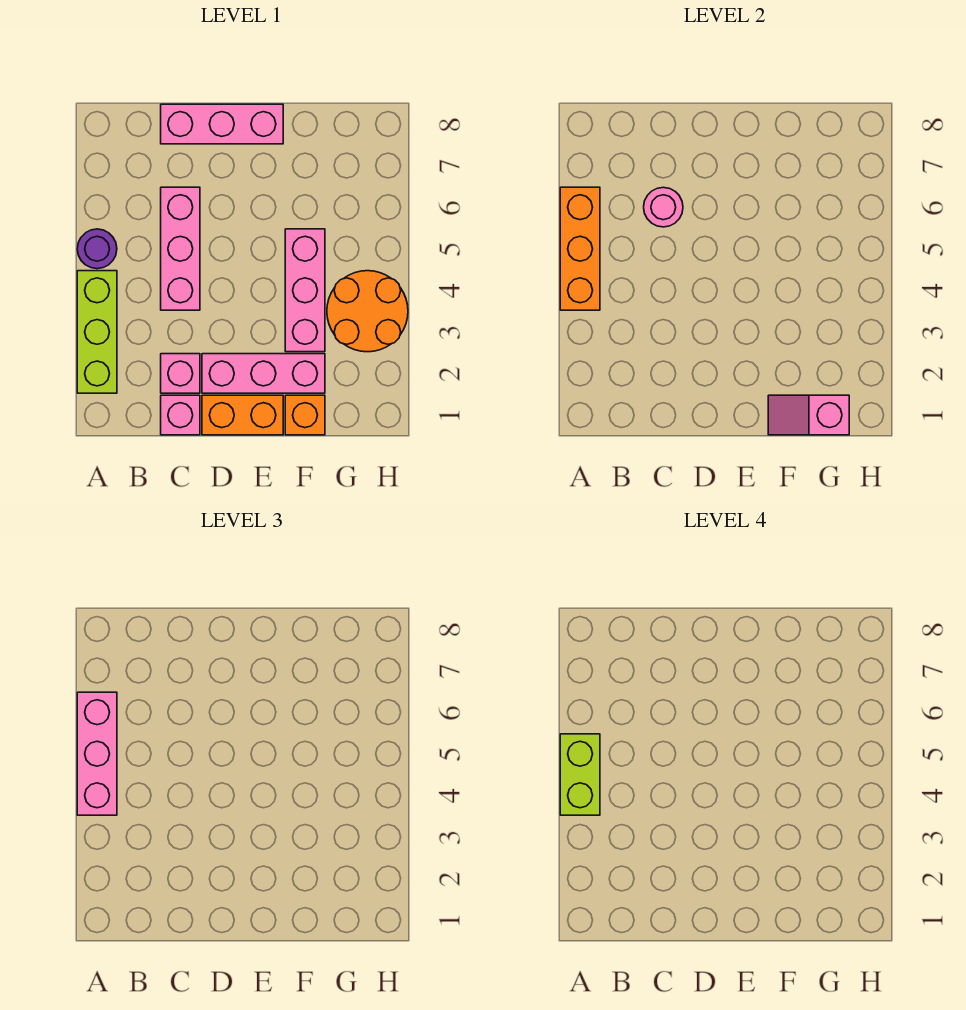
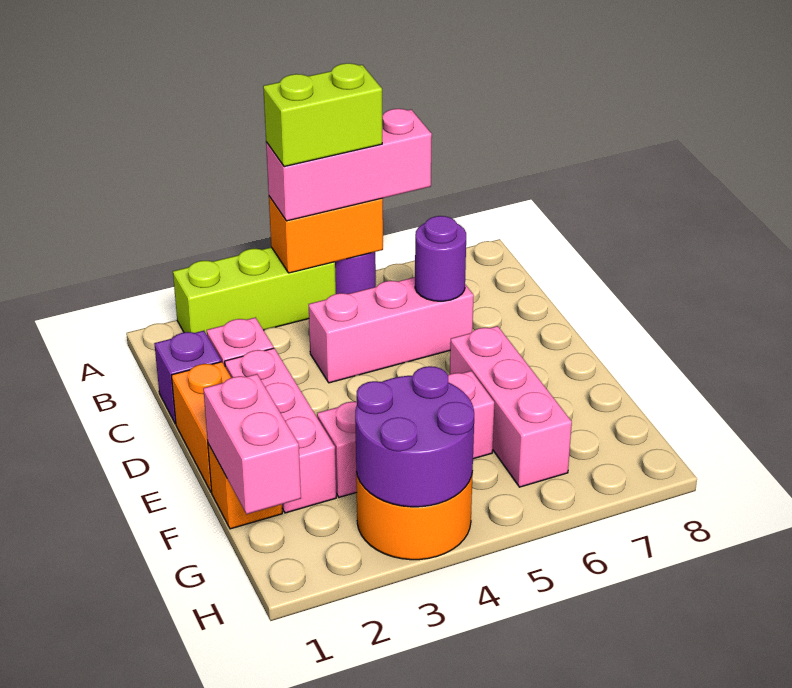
orange brick A4:A6 level 2 -> orange brick A4:A5 level 2
pink brick C1 level 1 -> purple brick C1 level 1
pink round brick C6 level 2 -> purple round brick C6 level 2
pink brick C8:E8 level 1 -> pink brick E6:G6 level 1
pink slope F1:G1 level 2 top G -> pink brick F1:G1 level 2
none -> purple round brick G3:H4 level 2

